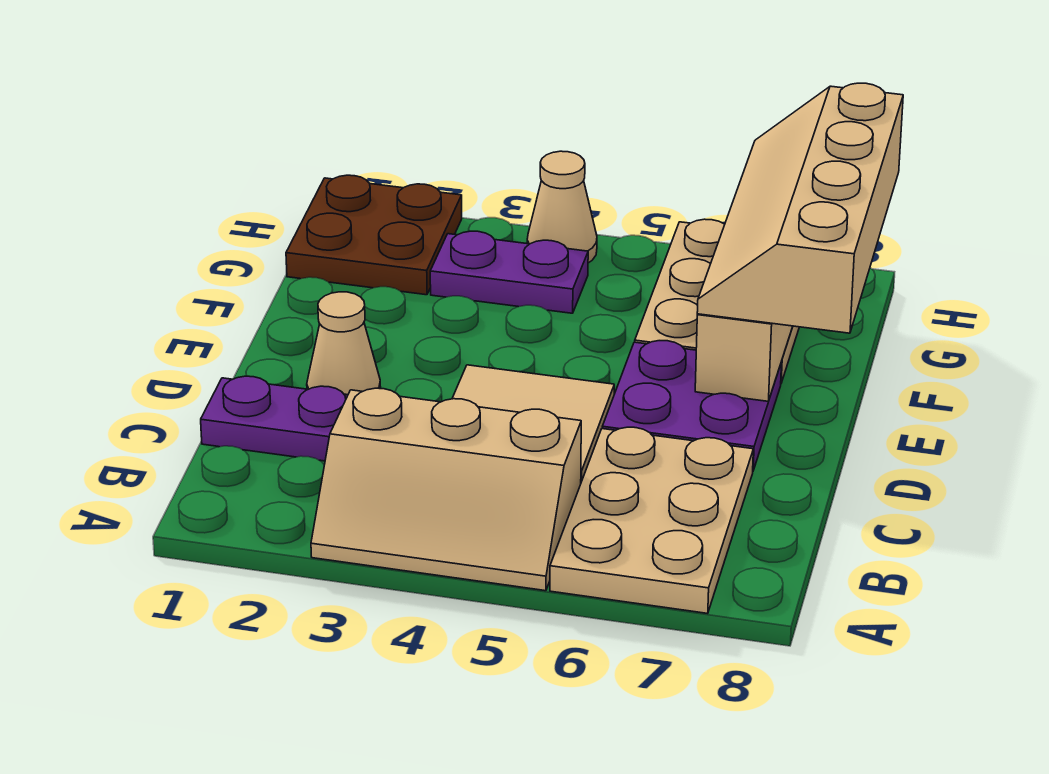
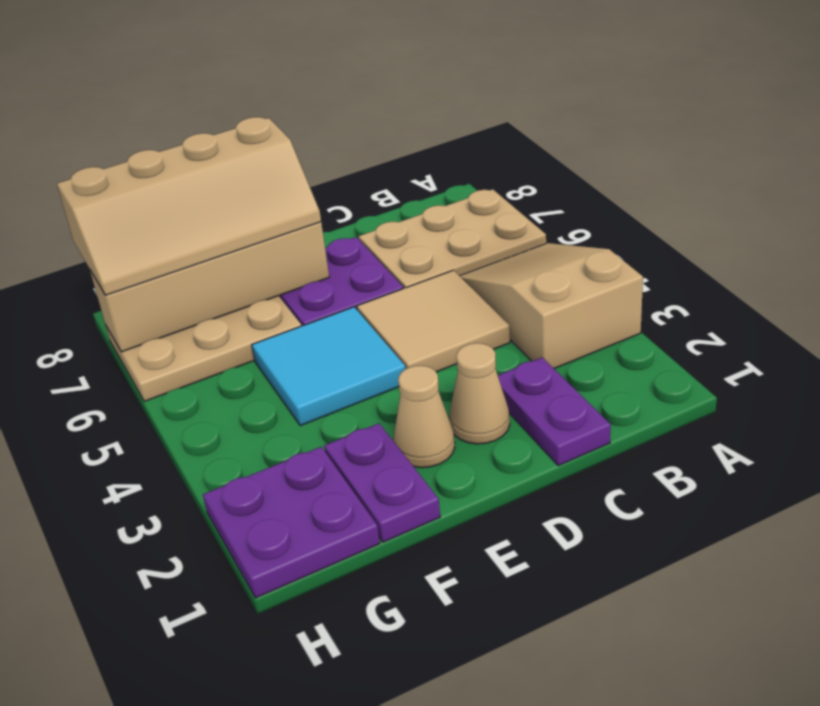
tan slope A3:B5 level 1 top B -> tan slope A3:B5 level 1 top 3
none -> cyan tile E4:F5 level 1
brown plate G1:H2 level 1 -> purple plate G1:H2 level 1
purple plate G3:G4 level 1 -> purple plate F1:F2 level 1
tan cone H4 level 1 -> tan cone E2 level 1

